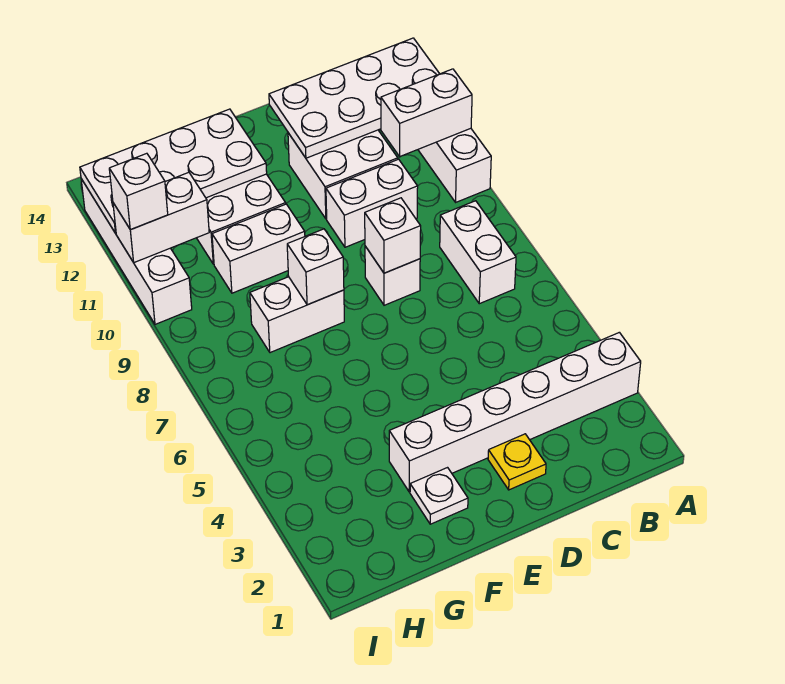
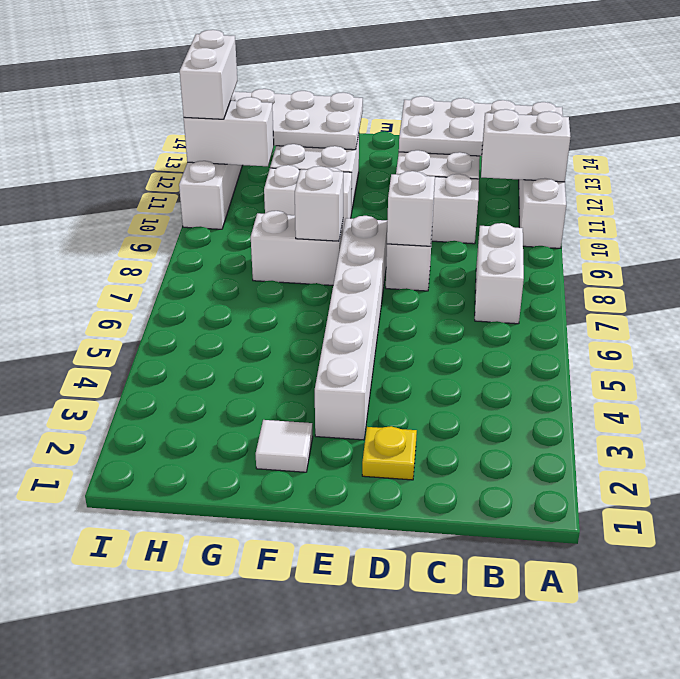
white brick A3:F3 level 1 -> white brick E3:E8 level 1
white plate F2 level 1 -> white tile F2 level 1
white brick I11 level 3 -> white brick I11:I12 level 3

